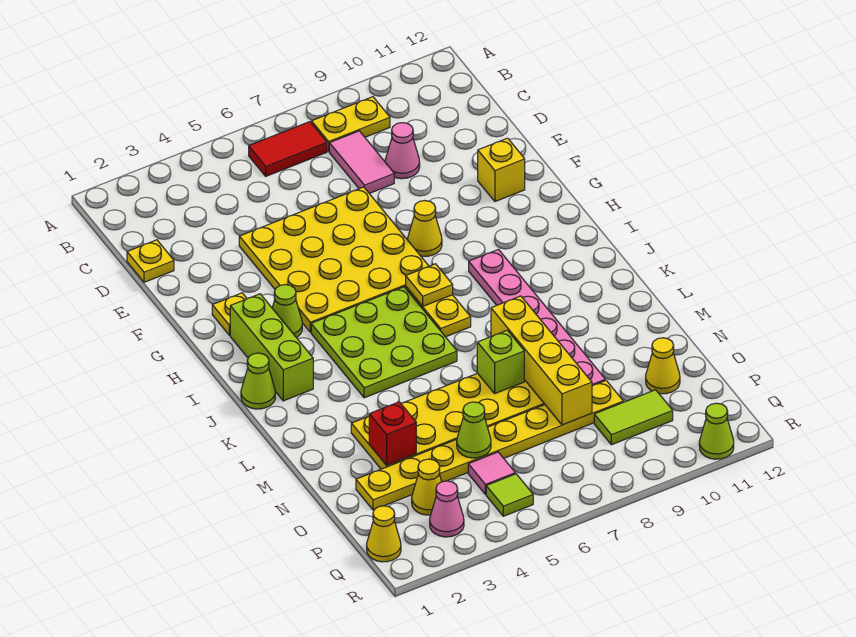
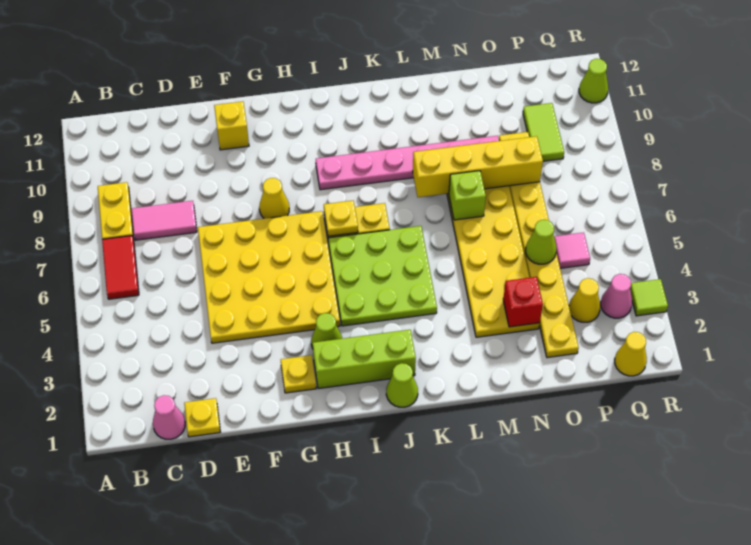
pink cone D9 level 1 -> pink cone C1 level 1
yellow cone O11 level 1 -> none
lime tile Q5 level 1 -> lime tile R3 level 1

